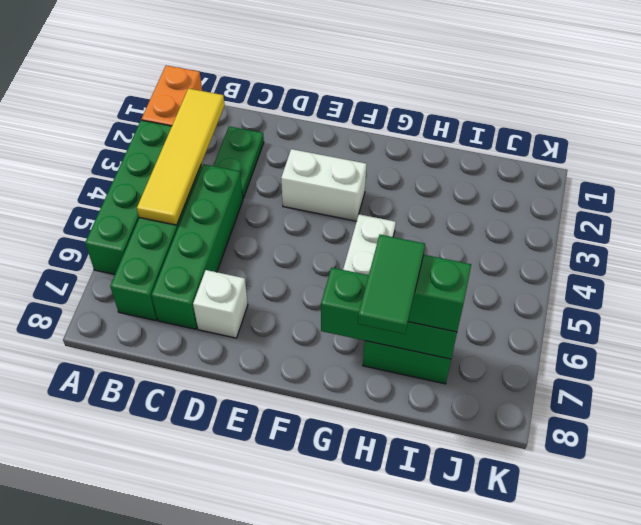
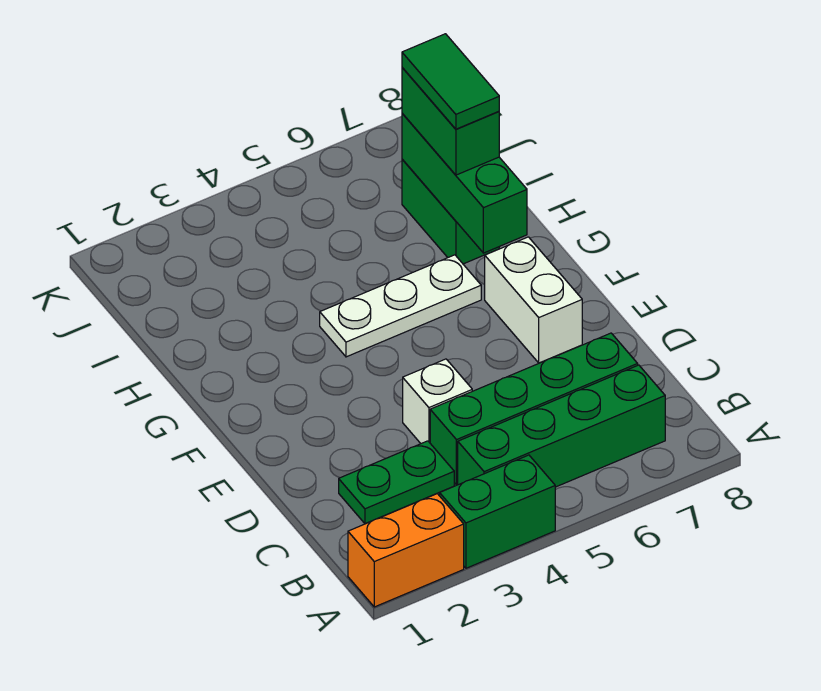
green brick A3:A6 level 1 -> green brick A3:A4 level 1
yellow tile B2:B5 level 2 -> none
white brick D7 level 1 -> white brick D4 level 1
white brick E3:F3 level 1 -> white brick E7:F7 level 1
green tile H7:H8 level 4 -> green tile H7:I7 level 4

